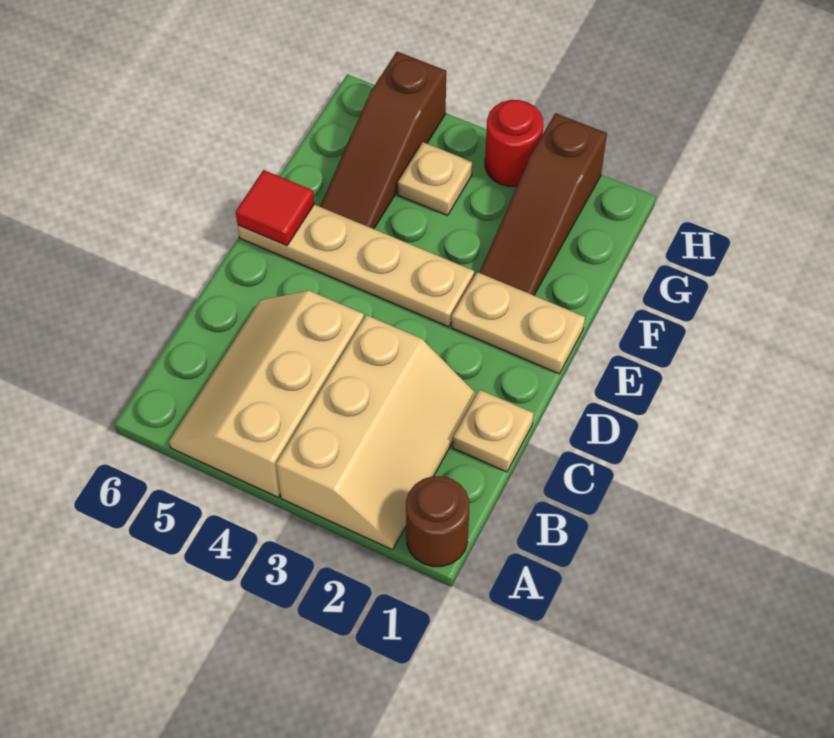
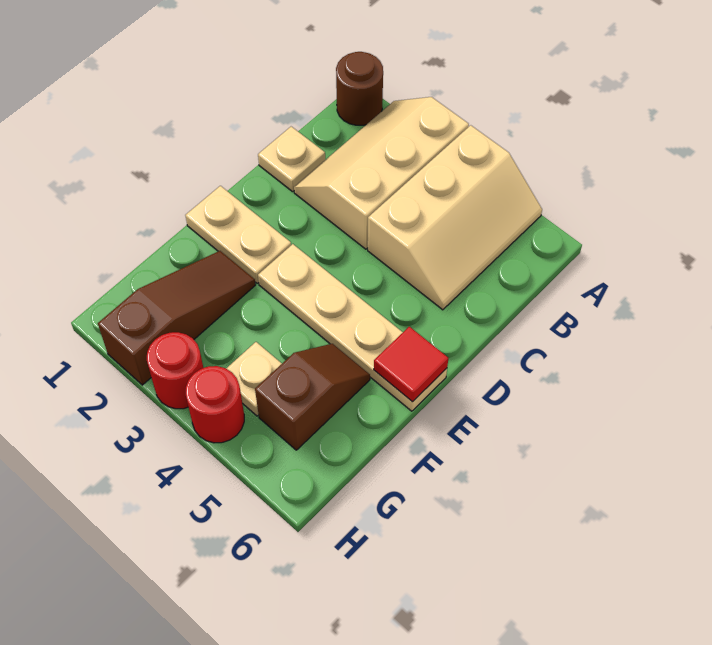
brown slope F5:H5 level 1 top H -> brown slope F5:G5 level 1 top G
none -> red round brick H4 level 1

